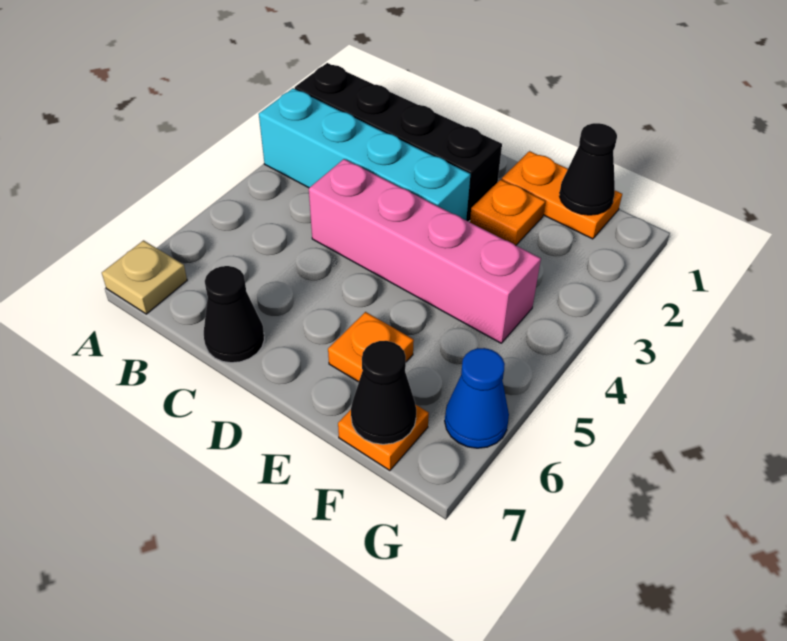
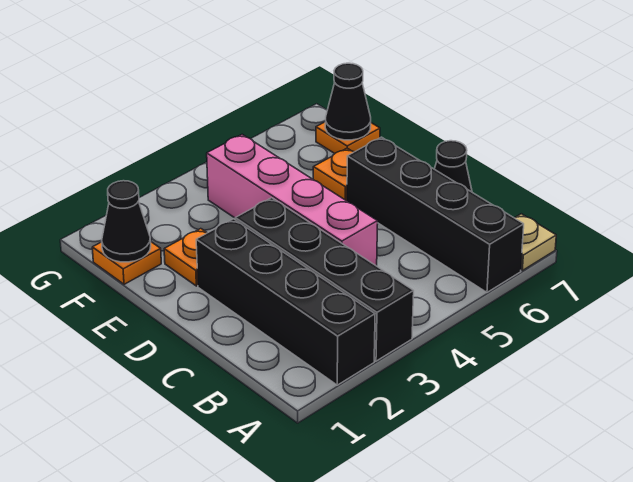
cyan brick A3:D3 level 1 -> black brick A3:D3 level 1
none -> black brick A6:D6 level 1
orange plate E1:F1 level 1 -> orange plate F1 level 1
blue cone G6 level 1 -> none

